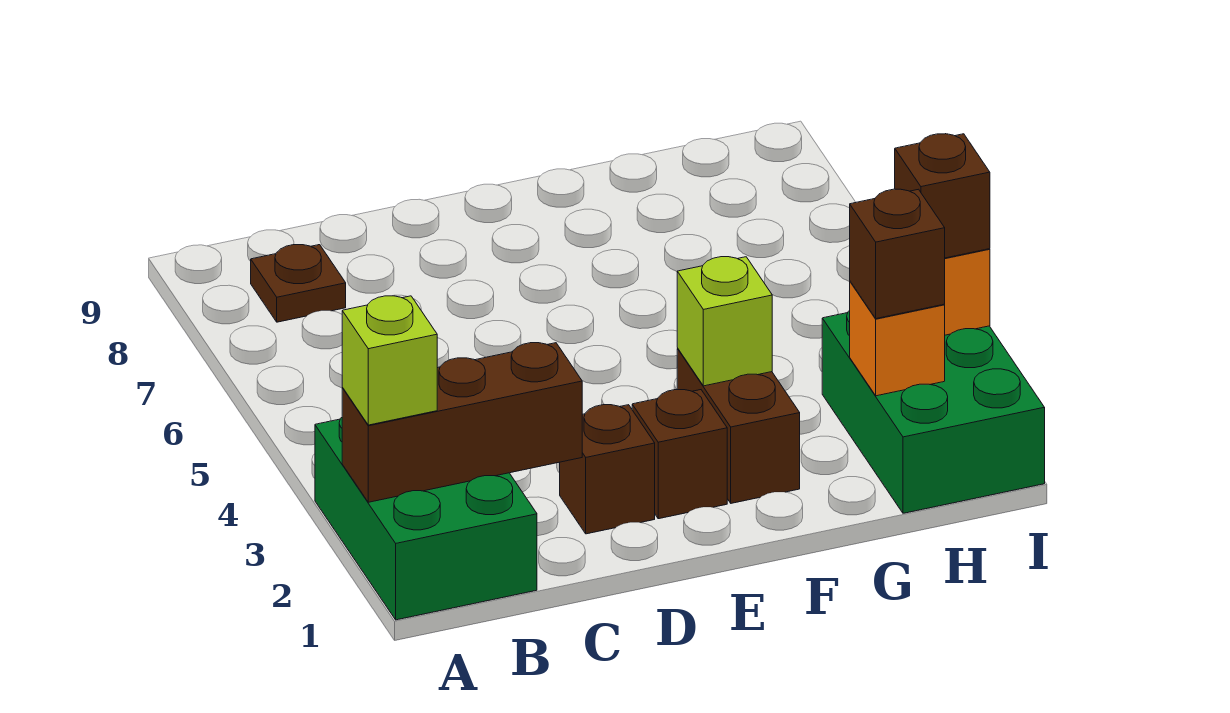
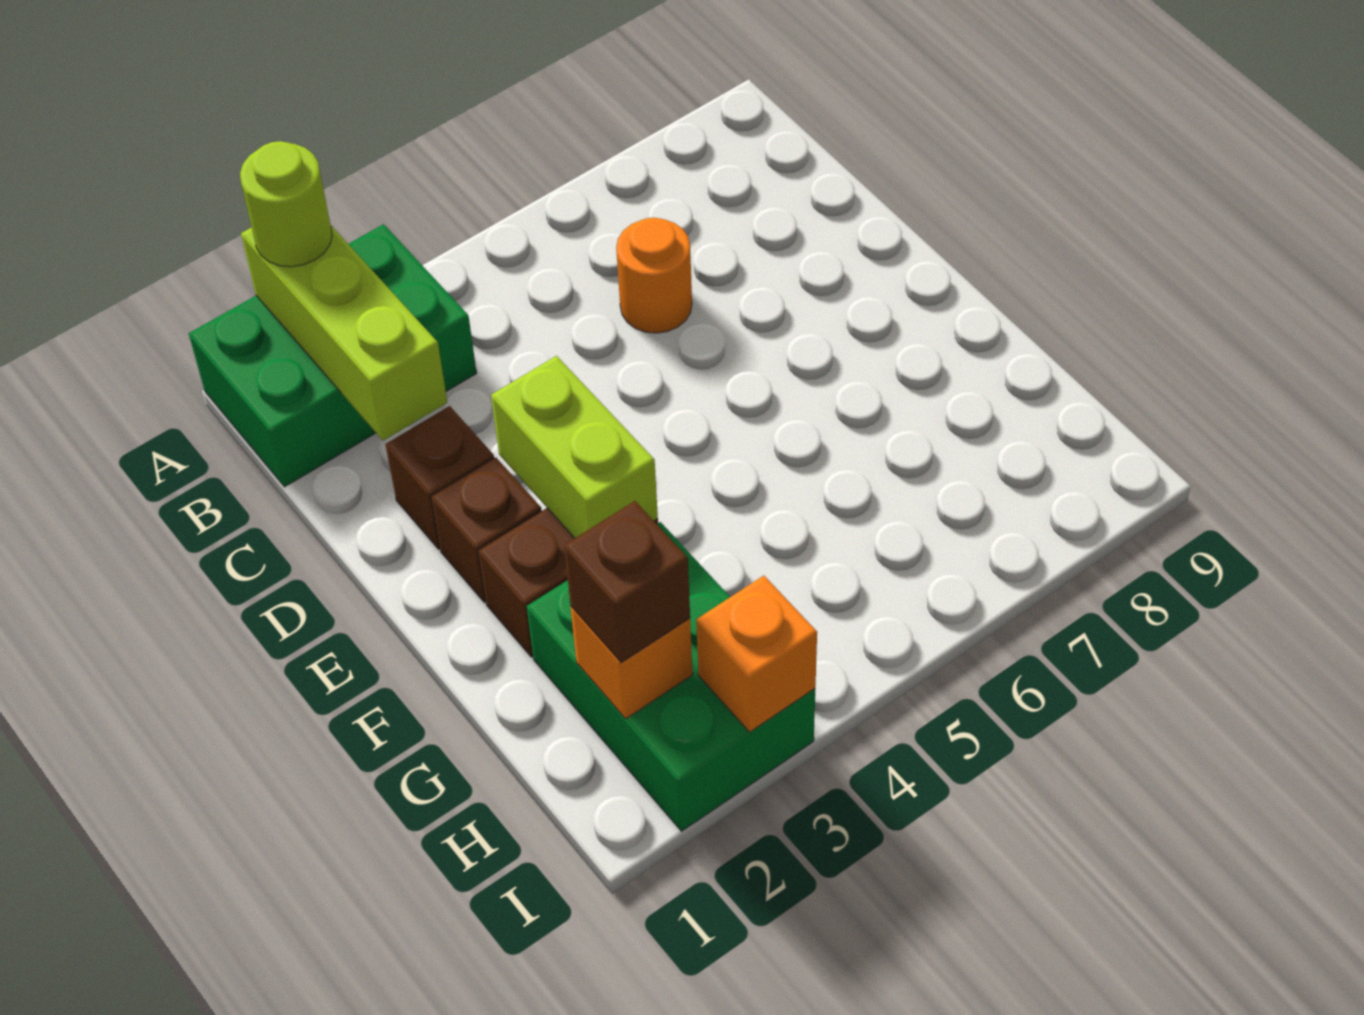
brown brick A2:C2 level 2 -> lime brick A2:C2 level 2
lime brick A2 level 3 -> lime round brick A2 level 3
brown plate B8 level 1 -> none
none -> orange round brick C6 level 1
lime brick F3 level 2 -> lime brick E3:F3 level 2
green brick H1:I3 level 1 -> green brick G2:I3 level 1
brown brick I3 level 3 -> none

